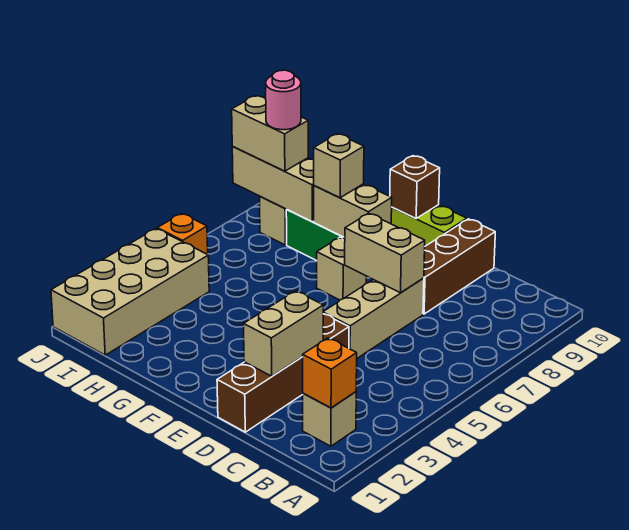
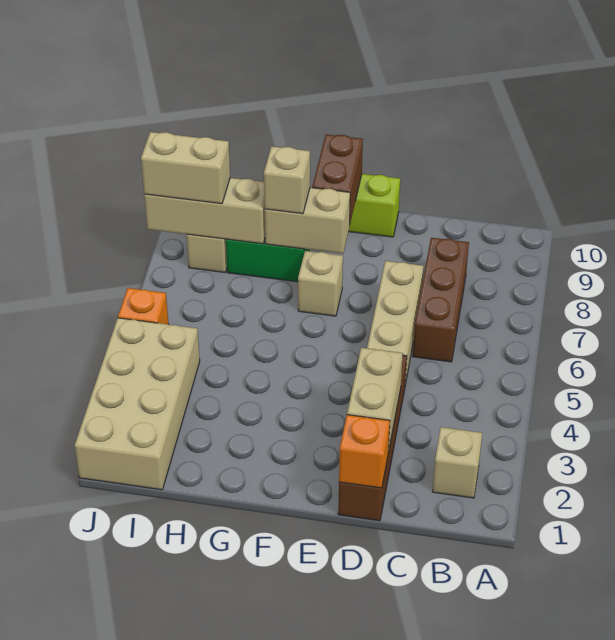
orange brick B2 level 2 -> orange brick D1 level 2
tan brick D7:E7 level 2 -> none
brown brick D8:D10 level 1 -> brown brick C6:C8 level 1
brown brick F10 level 2 -> brown brick F9:F10 level 2
pink round brick I8 level 4 -> none

